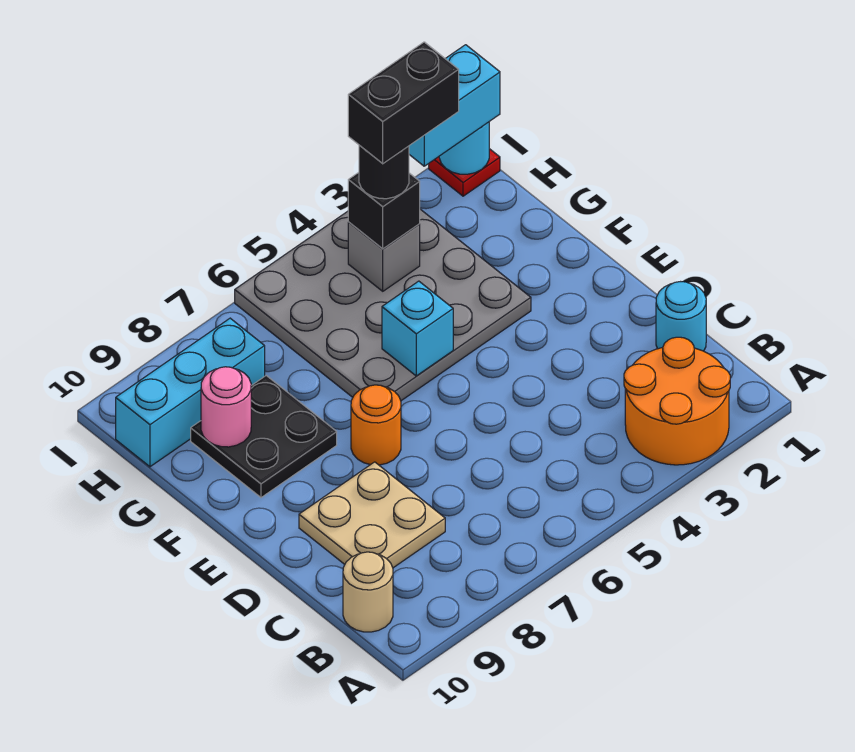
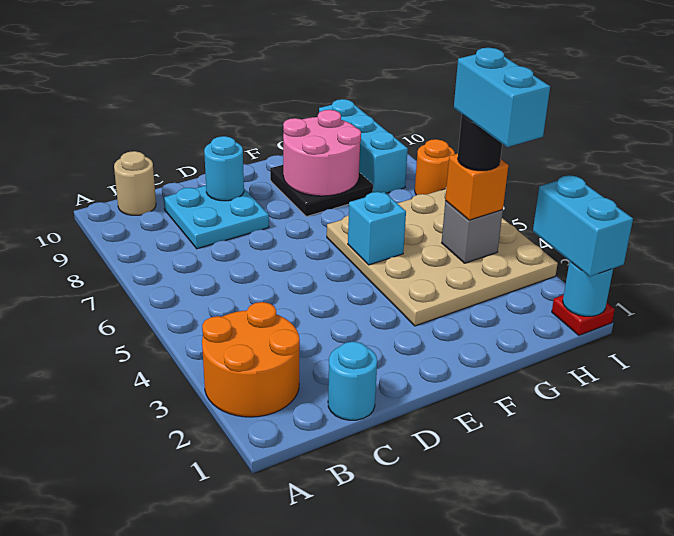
tan plate C8:D9 level 1 -> cyan plate C8:D9 level 1
none -> cyan round brick D9 level 2
orange round brick E7 level 1 -> orange round brick I7 level 1
grey plate F3:I6 level 1 -> tan plate F3:I6 level 1
pink round brick G9 level 2 -> pink round brick F8:G9 level 2
black brick H3:H4 level 5 -> cyan brick H3:H4 level 5
black brick H4 level 3 -> orange brick H4 level 3

